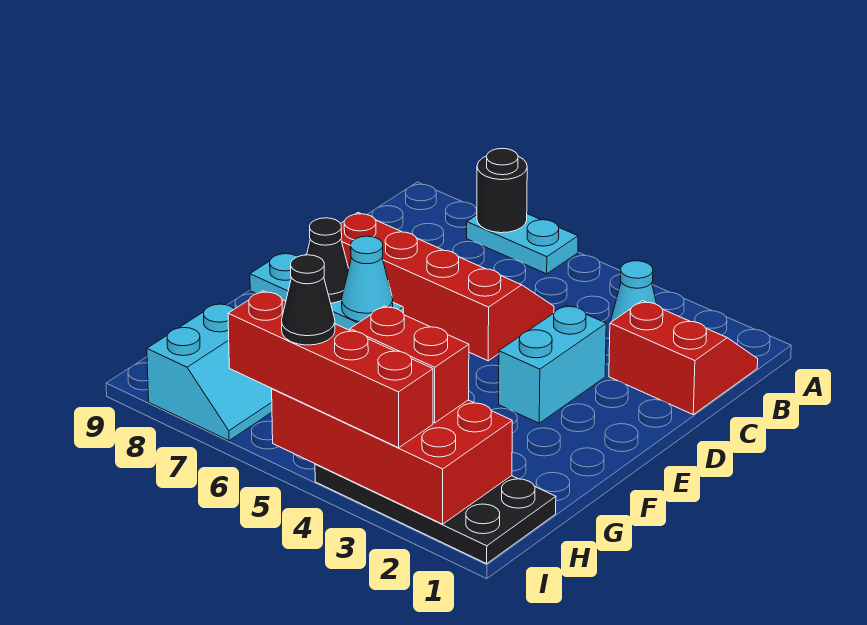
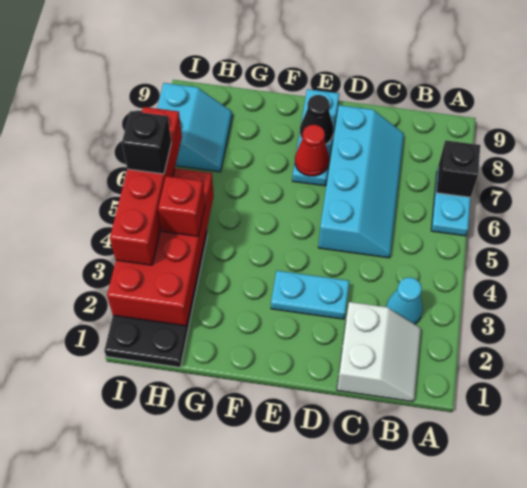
black round brick A7 level 2 -> black brick A7 level 2
red slope B1:C2 level 1 top C -> white slope B1:C2 level 1 top C
red slope C5:D8 level 1 top D -> cyan slope C5:D8 level 1 top D
cyan brick D3:E3 level 1 -> cyan plate D3:E3 level 1
cyan cone E7 level 2 -> red cone E7 level 2
red brick H3:H4 level 3 -> red brick H4 level 3
cyan slope H7:I8 level 1 top 8 -> cyan slope H7:I8 level 1 top I
black cone I5 level 4 -> black brick I5 level 4

